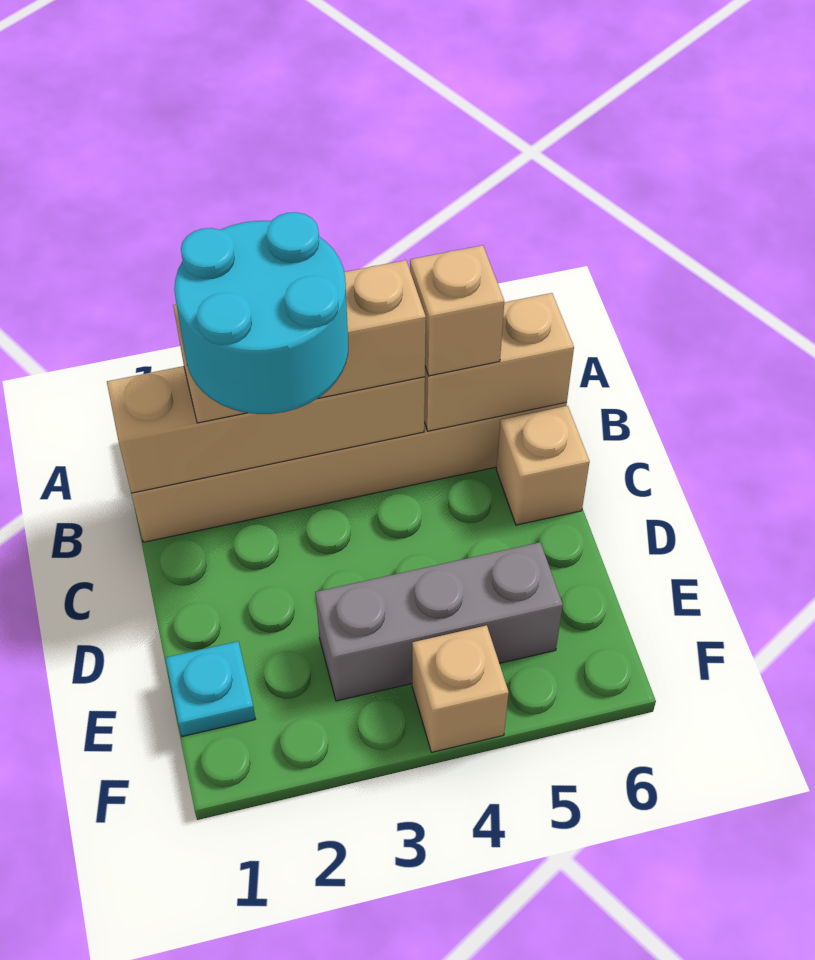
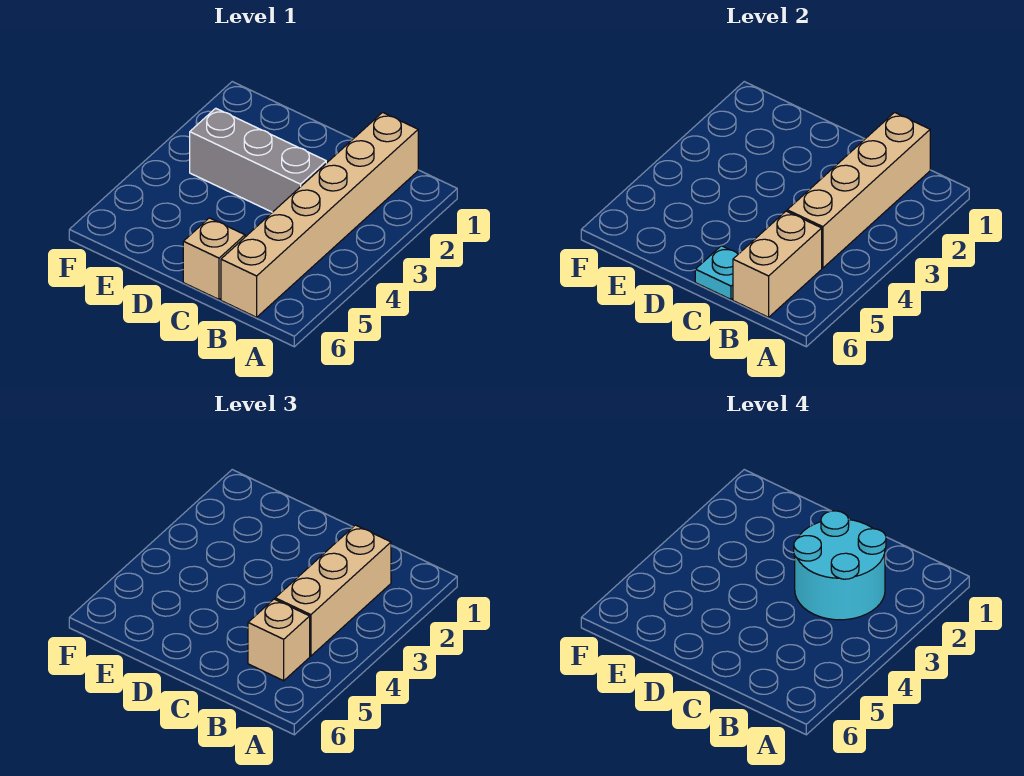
cyan plate E1 level 1 -> cyan plate C6 level 2
grey brick E3:E5 level 1 -> grey brick C3:E3 level 1
tan brick F4 level 1 -> none

